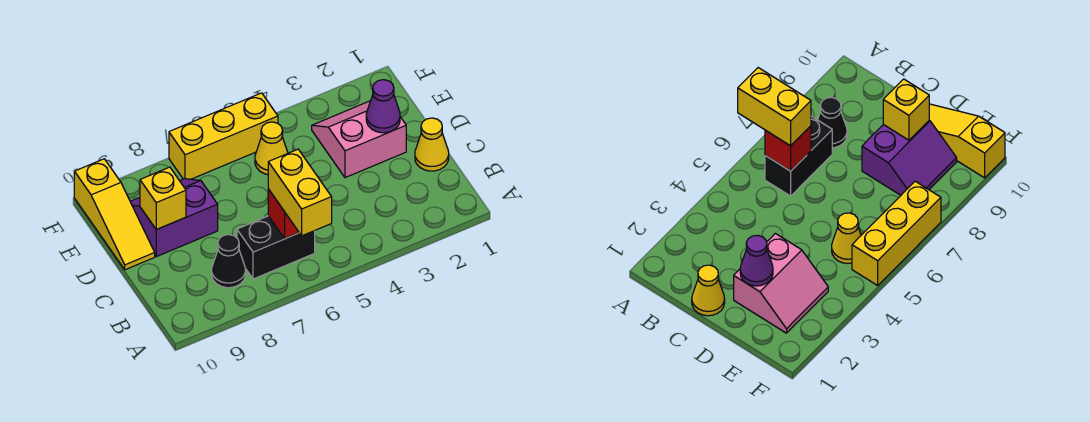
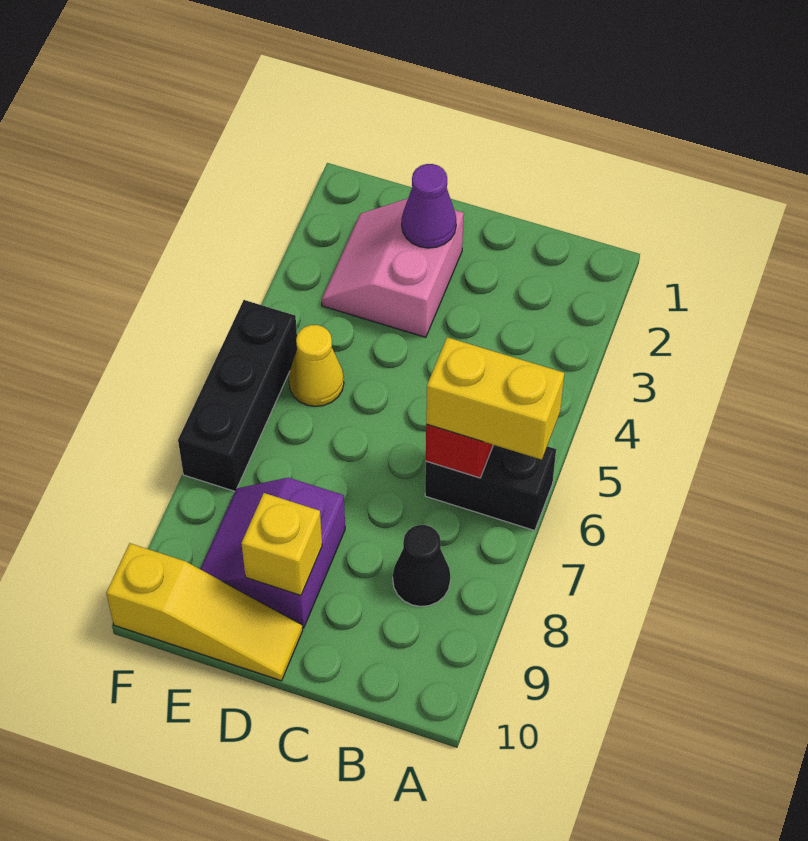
black brick B6:B7 level 1 -> black brick A6:B6 level 1
yellow cone C1 level 1 -> none
yellow brick F5:F7 level 1 -> black brick F5:F7 level 1

